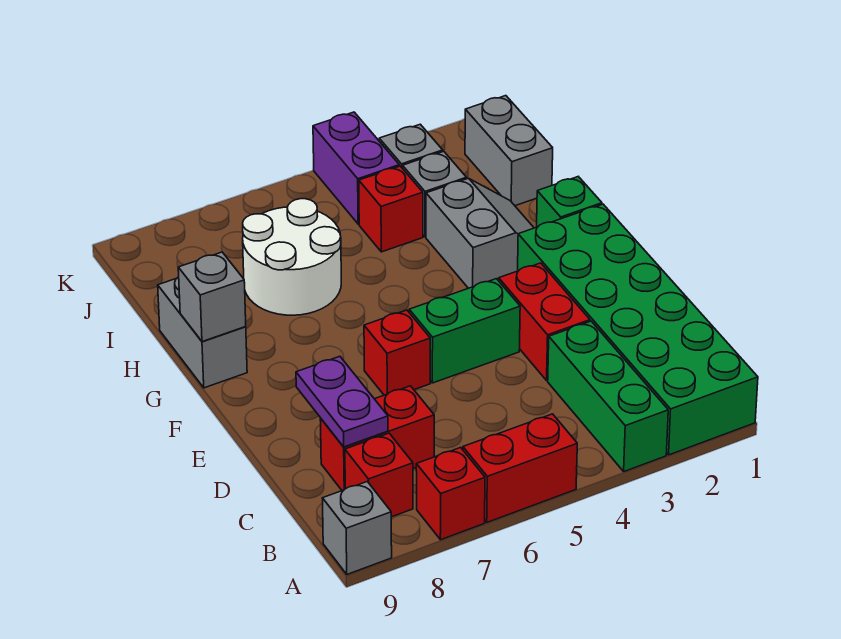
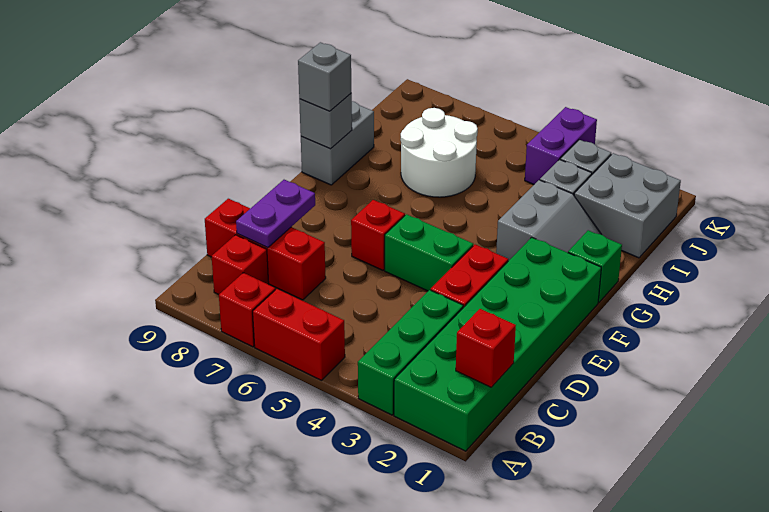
grey brick A9 level 1 -> grey brick G9 level 3
red brick C7:C8 level 1 -> red brick C7:C9 level 1
grey brick I1:J1 level 1 -> grey brick I1:J2 level 1
red brick I4 level 1 -> red brick B1 level 2

